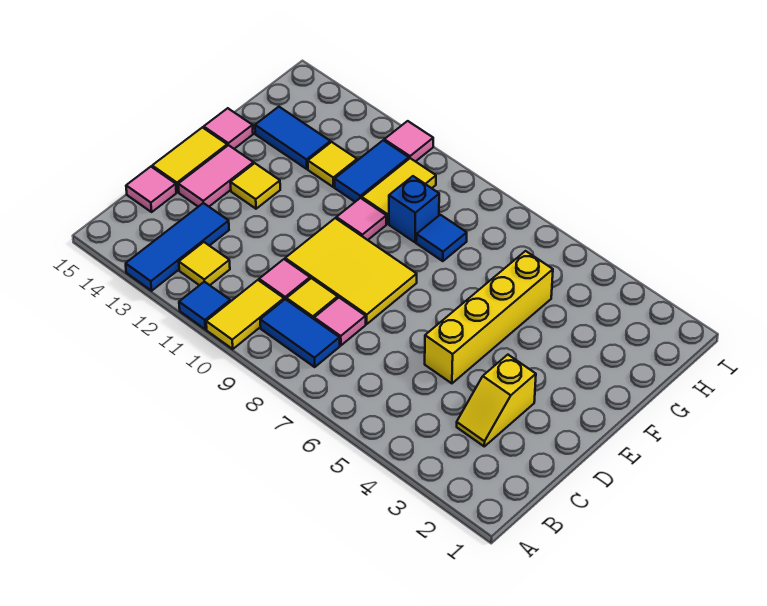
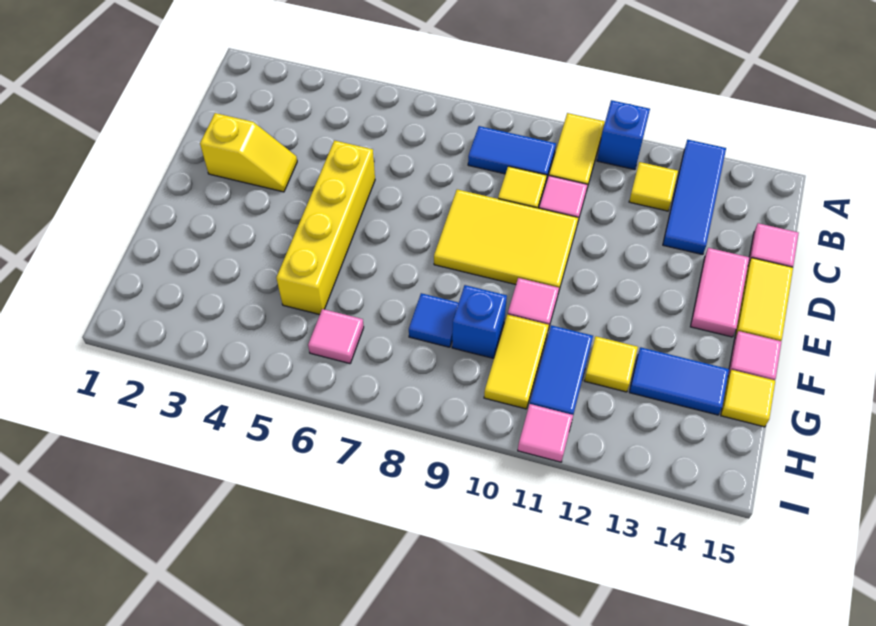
blue tile A11 level 1 -> blue brick A11 level 1
yellow slope C3:D3 level 1 top D -> yellow slope D2:D3 level 1 top 2
pink tile C8 level 1 -> pink tile H6 level 1
yellow tile E13 level 1 -> yellow tile G15 level 1

